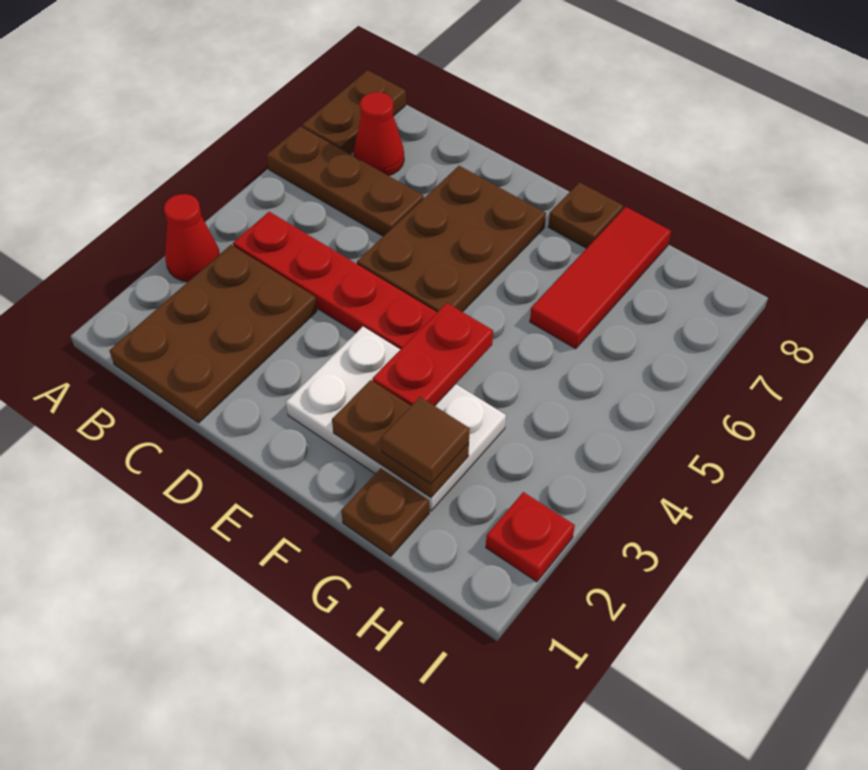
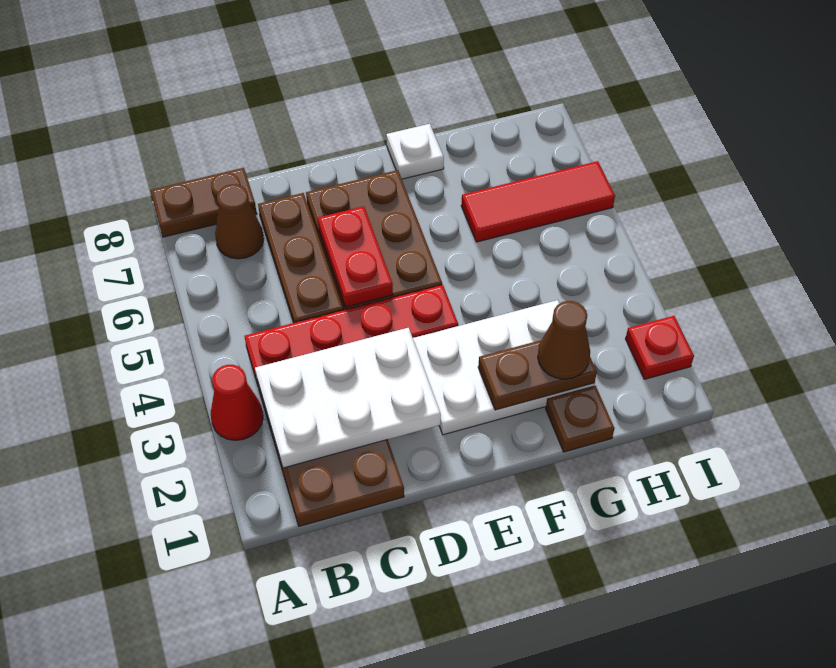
brown plate A6:C6 level 1 -> brown plate C5:C7 level 1
brown plate A7:A8 level 1 -> brown plate A8:B8 level 1
none -> white plate B2:D3 level 2
red cone B7 level 1 -> brown cone B7 level 1
red plate F3:F4 level 2 -> red plate D5:D6 level 2
brown plate F8 level 1 -> white plate F8 level 1
brown tile G2 level 3 -> brown cone G2 level 3
red tile G6:G8 level 1 -> red tile G6:I6 level 1

